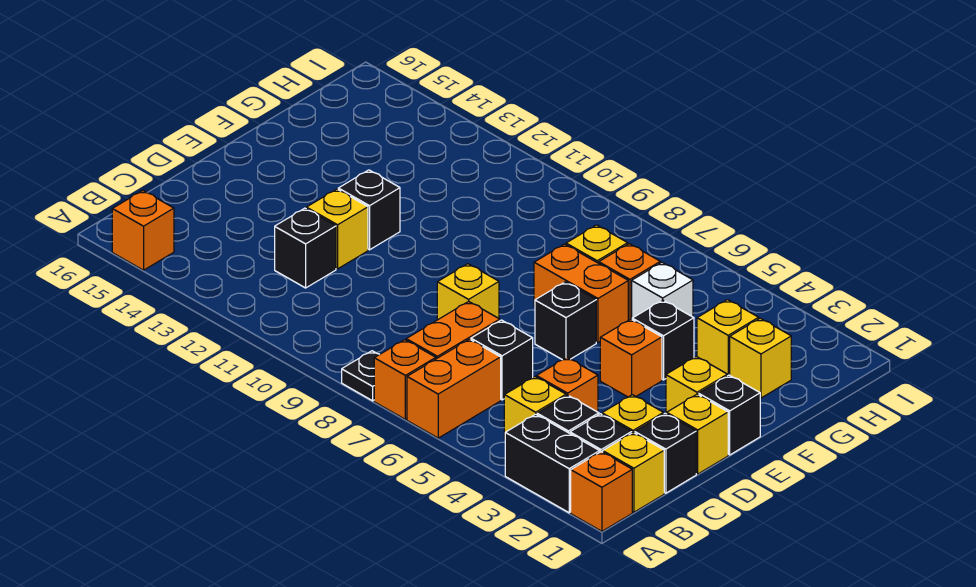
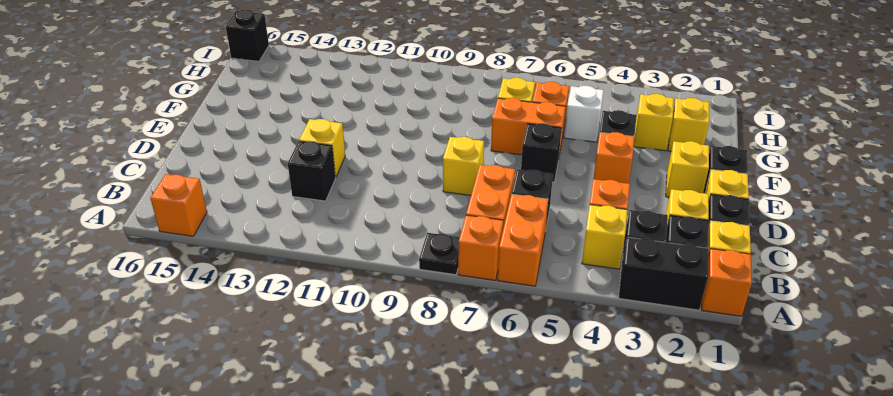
black brick E12 level 1 -> black brick I16 level 1

